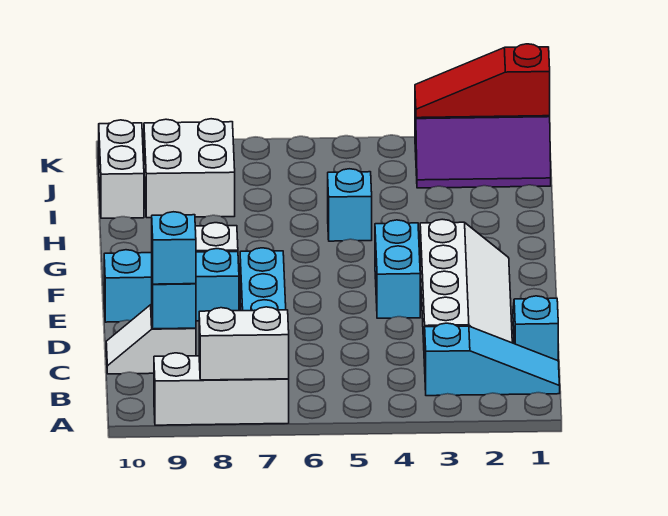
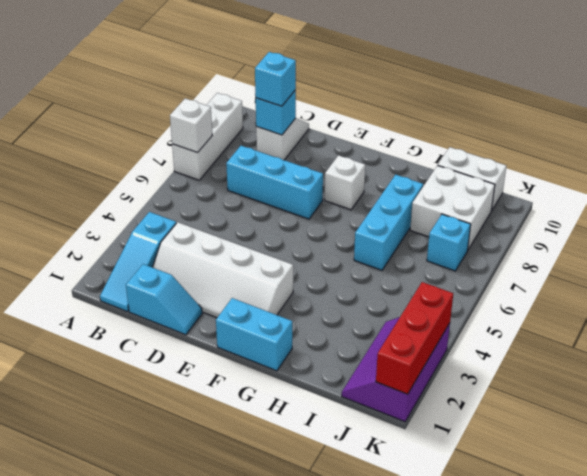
white brick A7:A8 level 2 -> white brick A7 level 2
cyan brick E4:F4 level 1 -> cyan brick F1:G1 level 1
cyan brick E8:E10 level 1 -> cyan brick H6:H8 level 1
cyan brick H5 level 1 -> cyan brick J7 level 1
red slope K1:K3 level 2 top 1 -> red brick K1:K3 level 2

